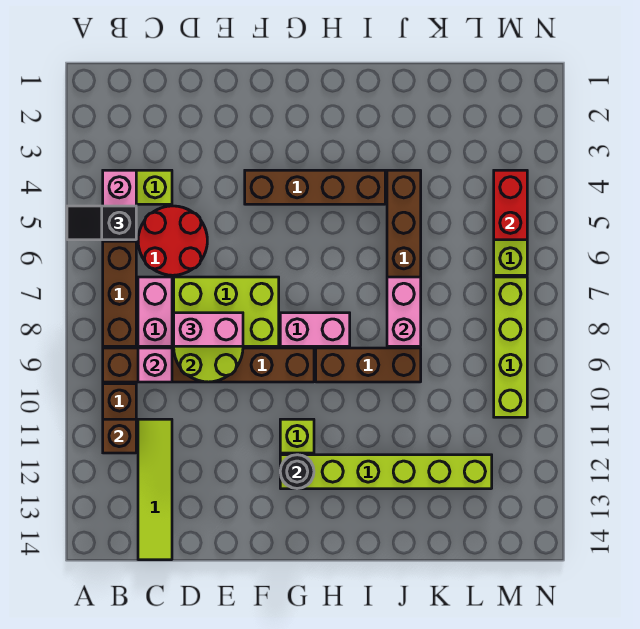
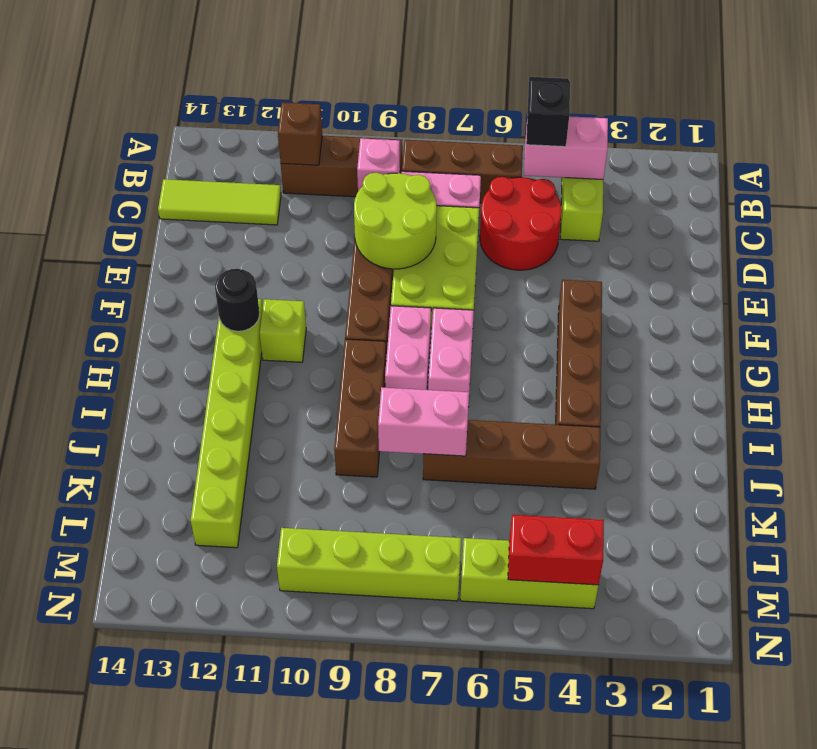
lime tile C11:C14 level 1 -> lime tile C12:C14 level 1
pink brick D8:E8 level 3 -> pink brick G7:H7 level 1

